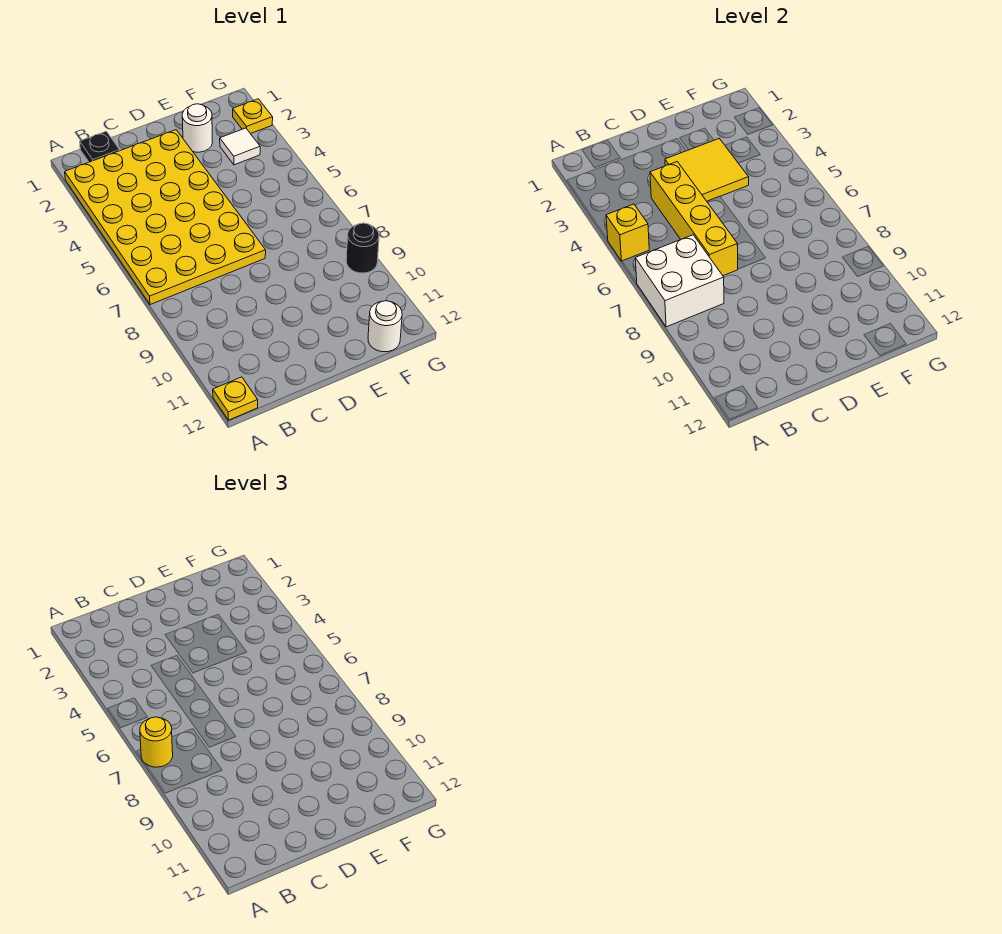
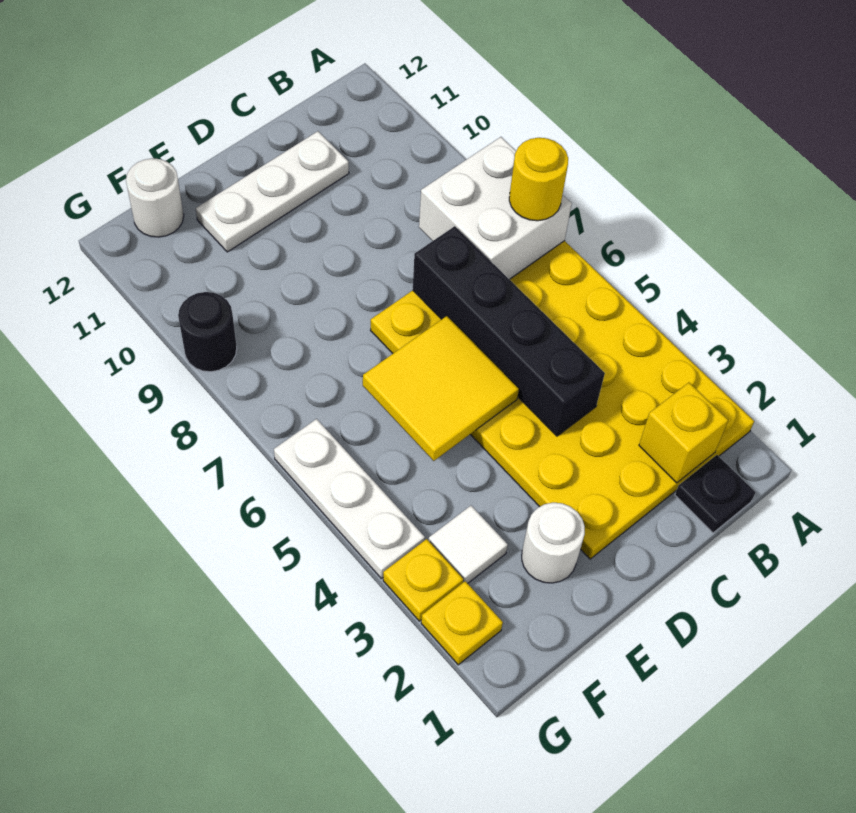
yellow brick A5 level 2 -> yellow brick B2 level 2
yellow plate A12 level 1 -> yellow plate G3 level 1
yellow brick C4:C7 level 2 -> black brick C4:C7 level 2
none -> white plate C11:E11 level 1
yellow tile D3:E4 level 2 -> yellow tile D5:E6 level 2
none -> white plate G4:G6 level 1

